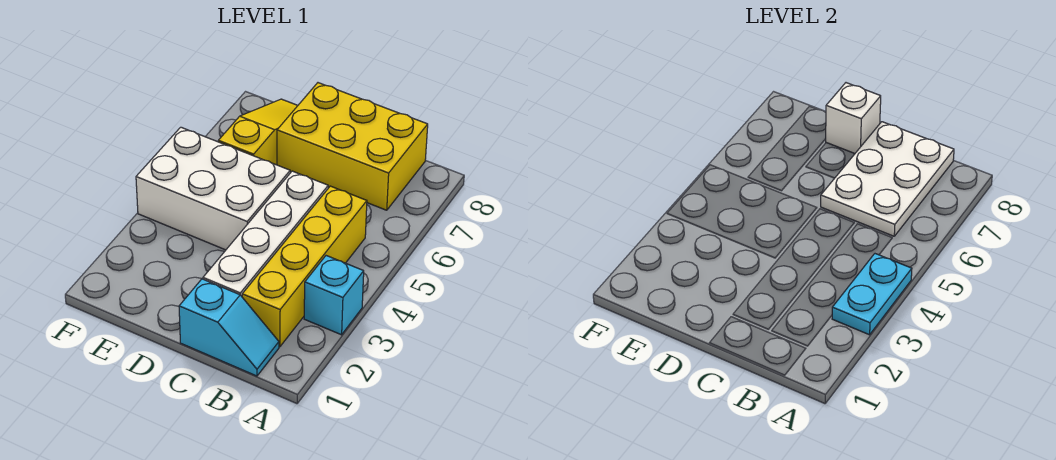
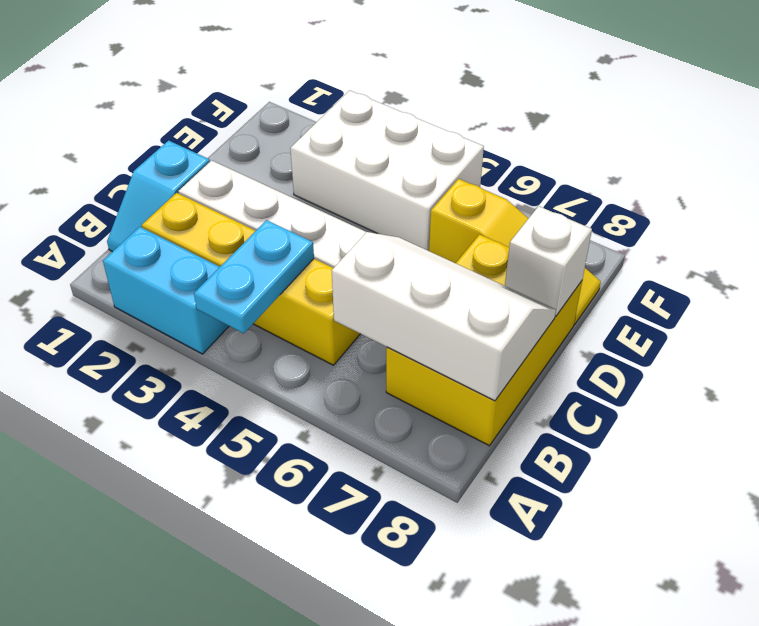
cyan brick A3 level 1 -> cyan brick A2:A3 level 1
cyan plate A3:A4 level 2 -> cyan plate A4:B4 level 2
white plate B6:C8 level 2 -> white slope B6:C8 level 2 top B
white brick D4:F5 level 1 -> white brick E3:F5 level 1

